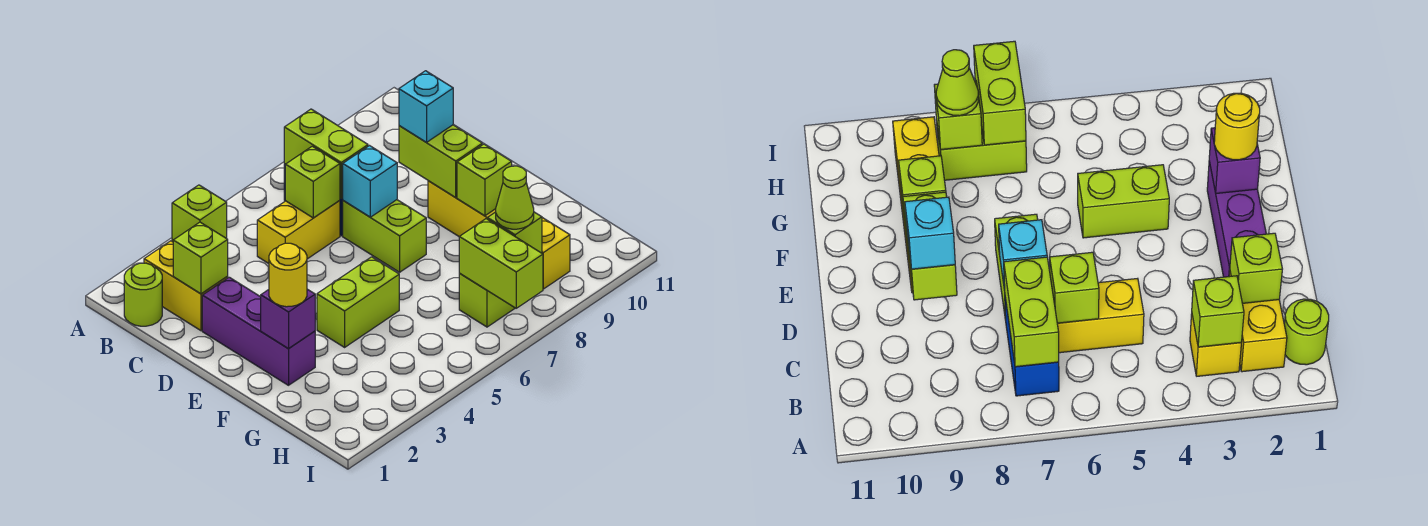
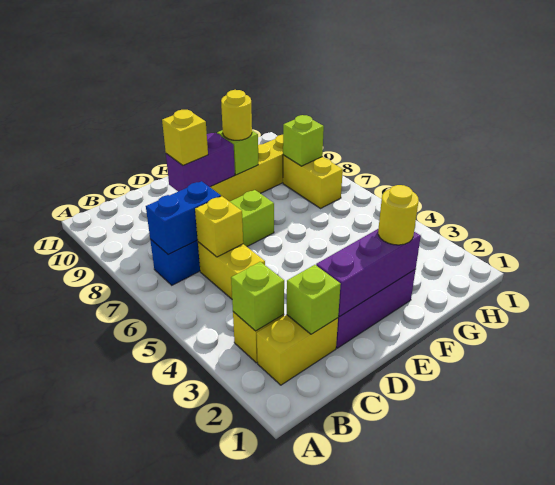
lime round brick B1 level 1 -> none
lime brick B7:C7 level 2 -> blue brick B7:C7 level 2
lime brick C6 level 2 -> yellow brick C6 level 2
cyan brick D7 level 2 -> none
lime brick D9:E9 level 2 -> purple brick D9:E9 level 2
cyan brick D9 level 3 -> yellow brick D9 level 3
purple brick F2 level 2 -> purple brick D2:F2 level 2
lime brick F4:F5 level 1 -> none
none -> yellow round brick F9 level 3
lime brick H7:H8 level 1 -> yellow brick H7:H8 level 1
lime brick H7:I7 level 2 -> none
lime cone H8 level 3 -> none

